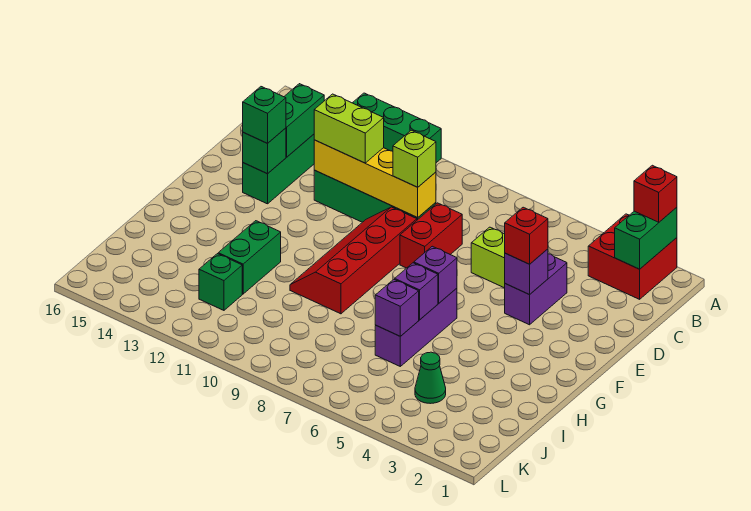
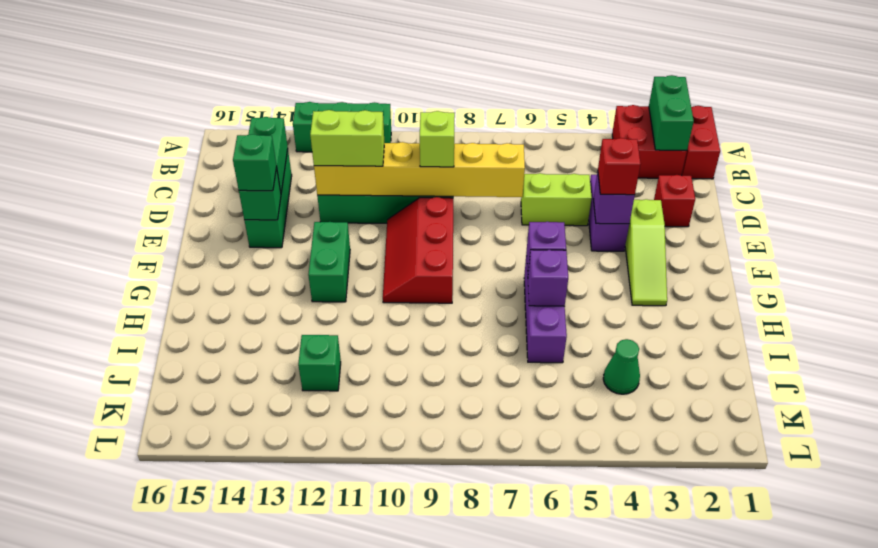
red brick A2 level 3 -> red brick D2 level 1
red brick D8:E8 level 1 -> red brick A1:B1 level 1
yellow brick D9:D12 level 2 -> yellow brick D7:D12 level 2
none -> lime slope E3:G3 level 1 top E
red slope E9:H10 level 1 top 9 -> red slope E9:G10 level 1 top 9
green brick H12:I12 level 1 -> green brick F12:G12 level 1
purple brick I6 level 2 -> none

